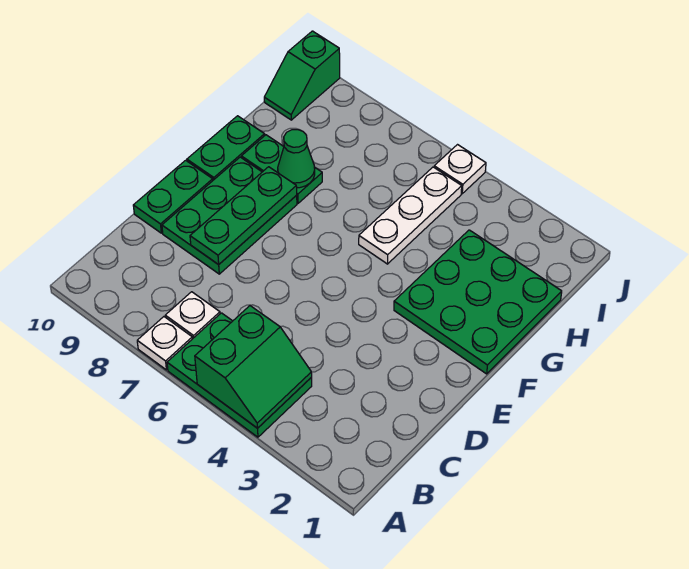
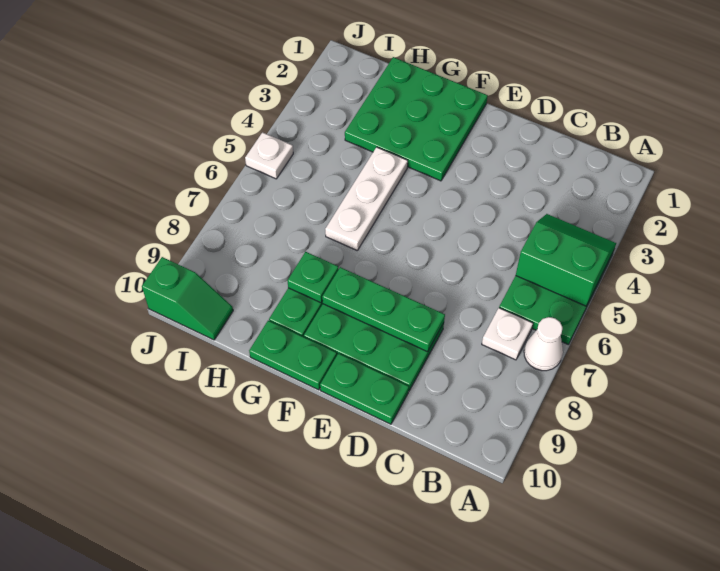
white plate A7 level 1 -> white cone A7 level 1
white plate G5:I5 level 1 -> white plate G4:G6 level 1
green cone G8 level 2 -> green plate G8 level 2

